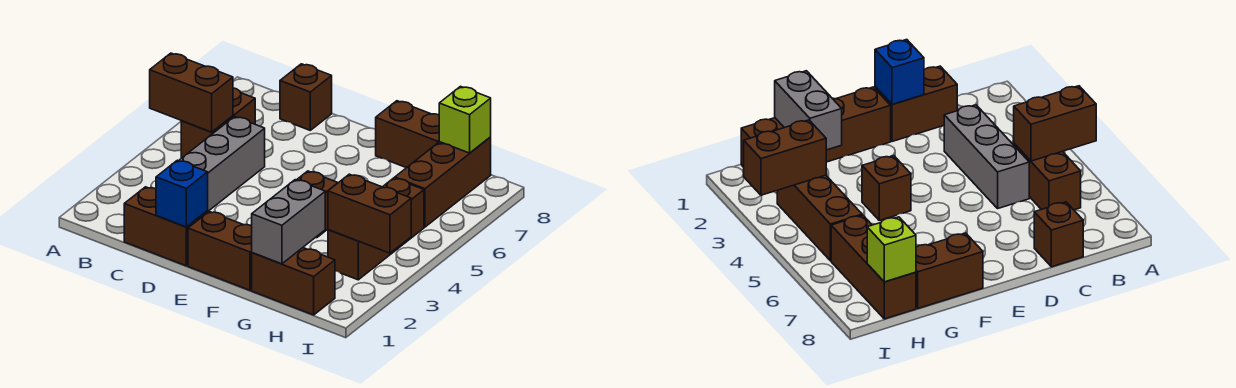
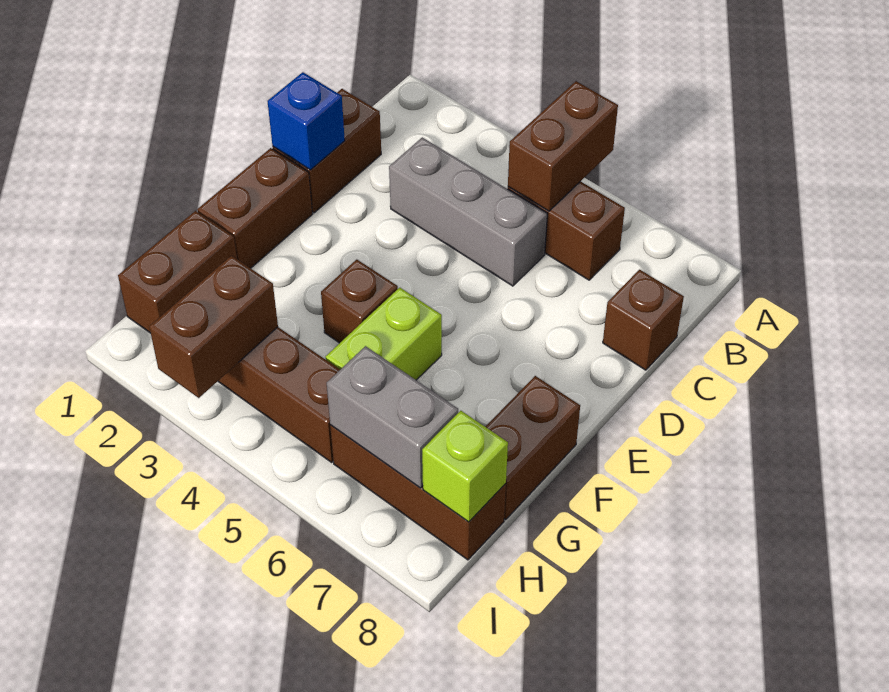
none -> lime brick F5:G5 level 1
grey brick G1:G2 level 2 -> grey brick H6:H7 level 2

